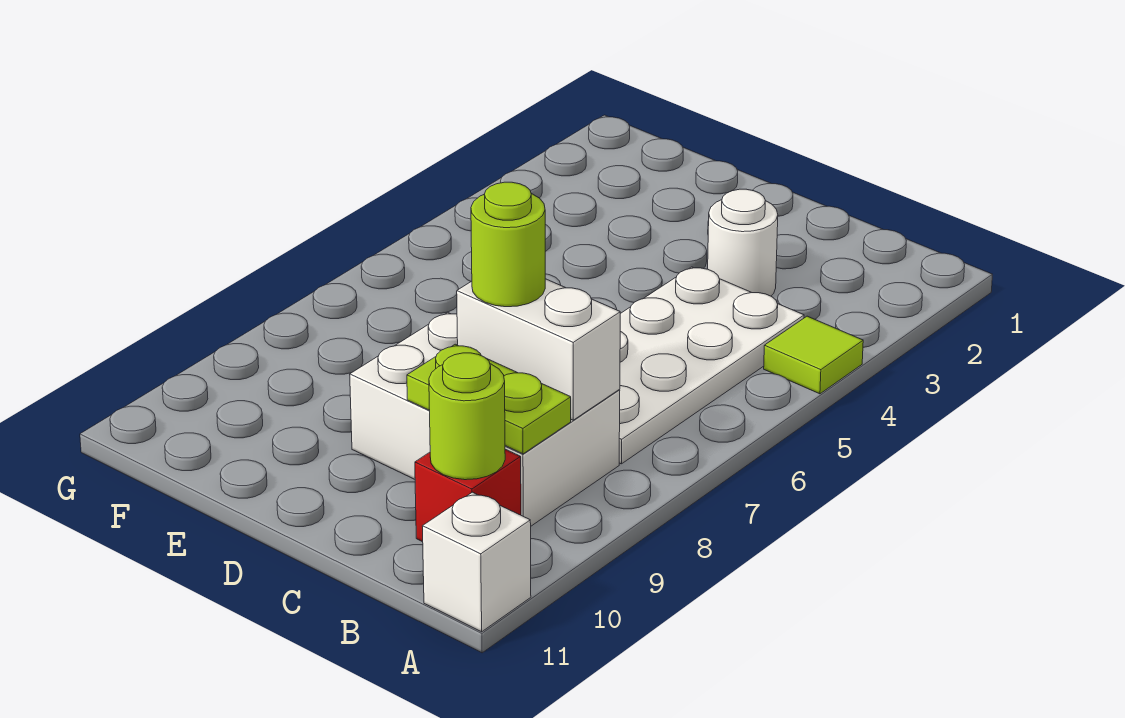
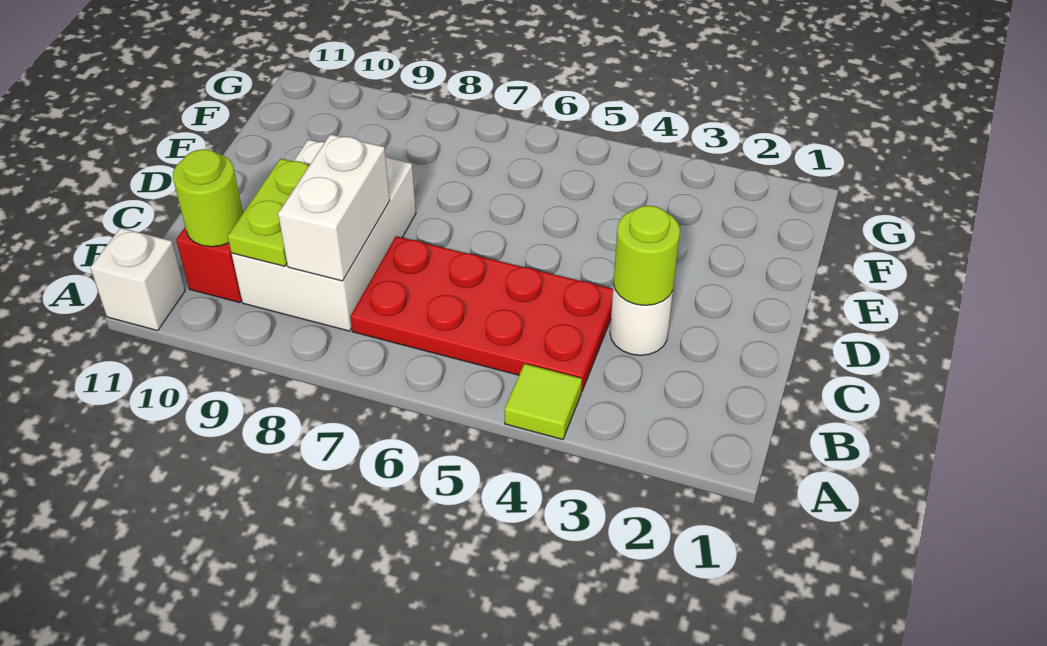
white plate B4:C7 level 1 -> red plate B4:C7 level 1
lime round brick C8 level 3 -> lime round brick C3 level 2

